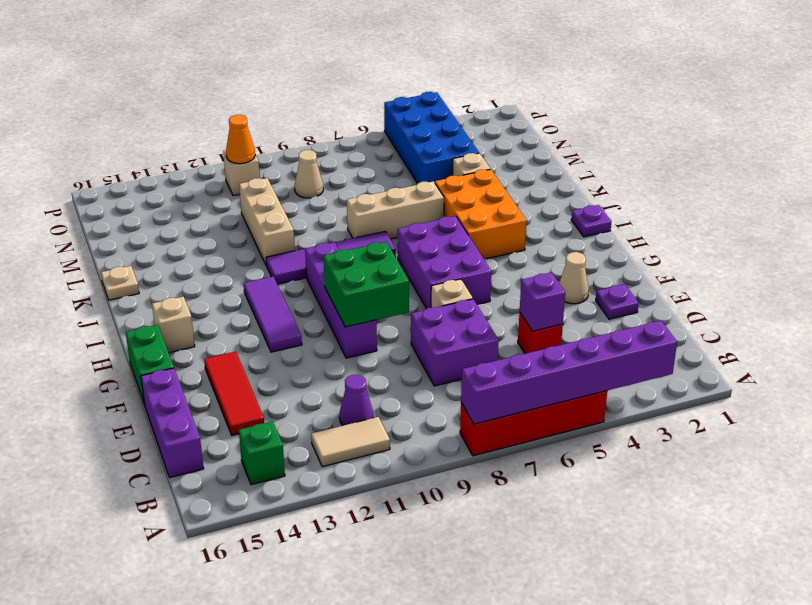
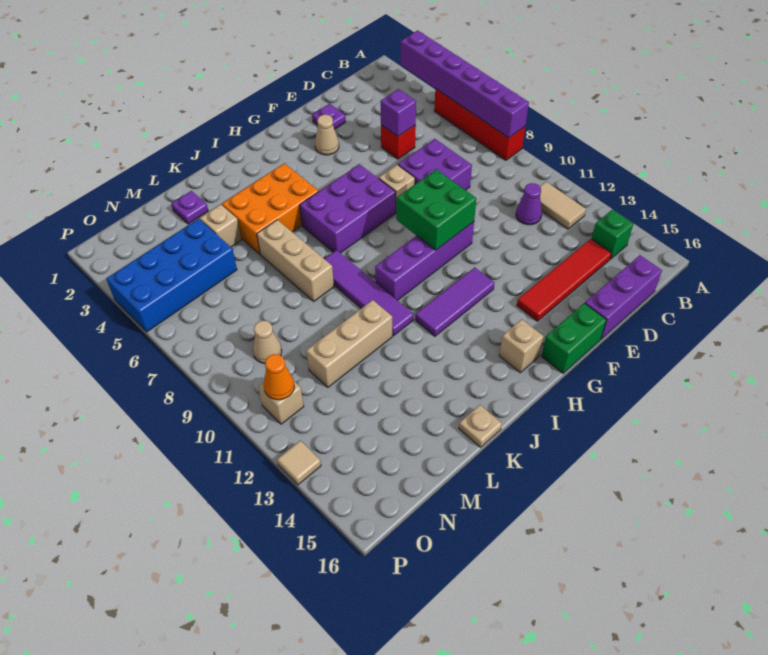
red tile D14:F14 level 1 -> red tile C14:F14 level 1
purple plate I1 level 1 -> purple plate L2 level 1
none -> tan tile P13 level 1

